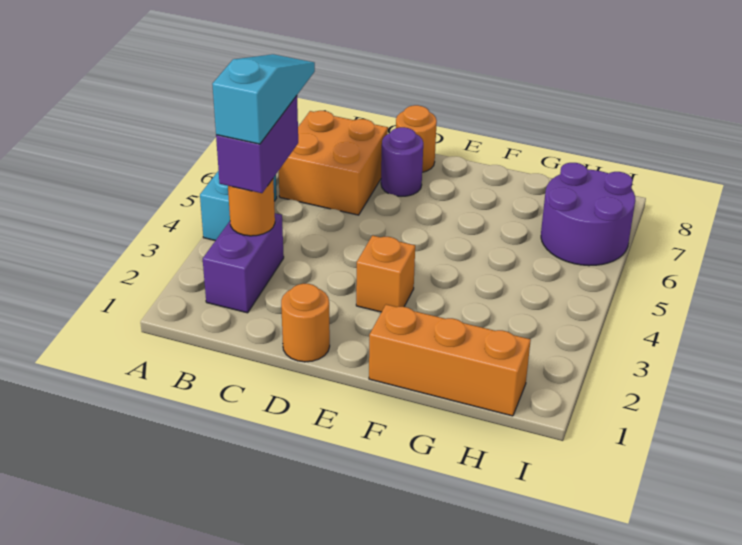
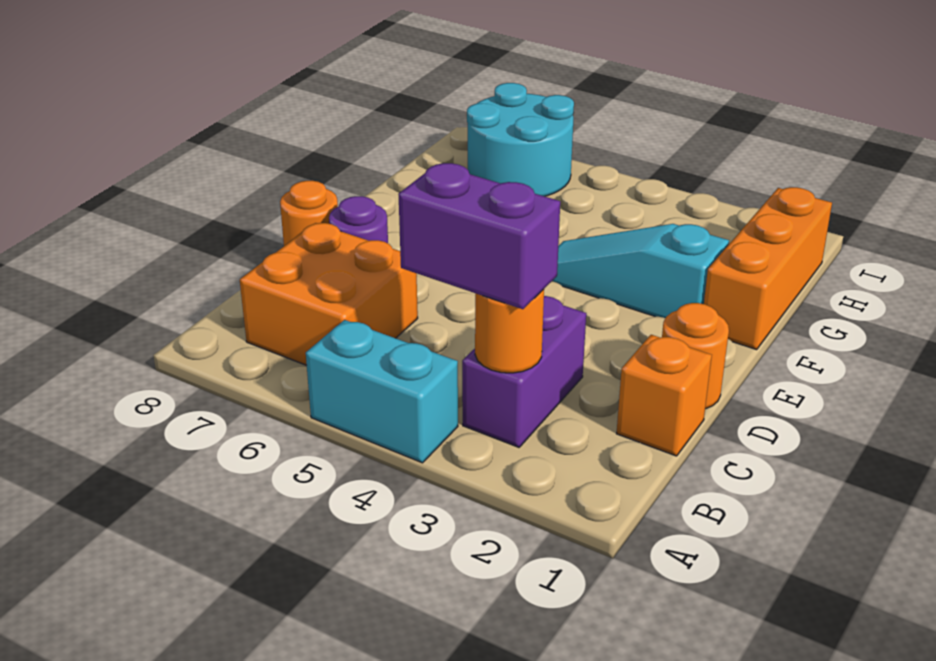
purple brick B2:B3 level 1 -> purple brick B3:C3 level 1
cyan slope B3:B5 level 4 top 3 -> cyan slope F2:F4 level 1 top 2
orange brick E3 level 1 -> orange brick C1 level 1
purple round brick H6:I7 level 1 -> cyan round brick H6:I7 level 1

